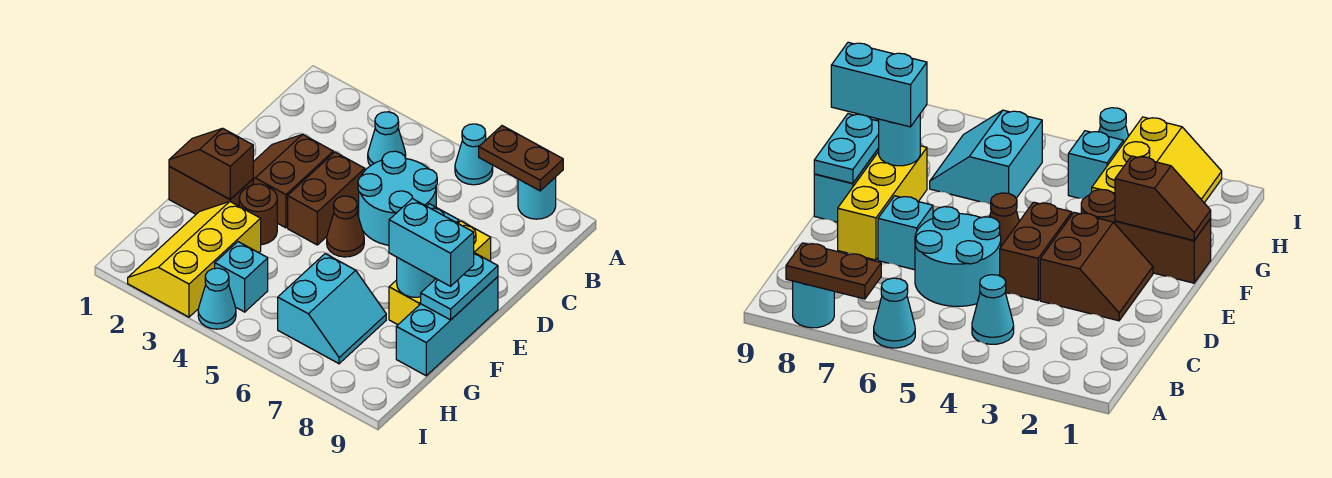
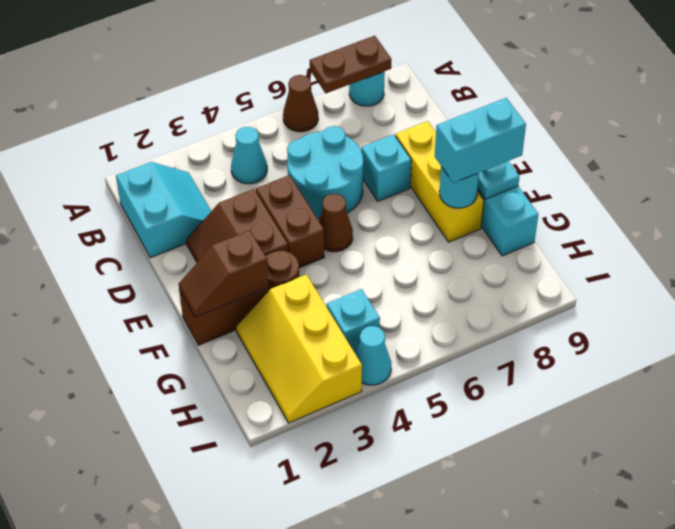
cyan cone A6 level 1 -> brown cone A6 level 1
cyan slope G6:H7 level 1 top 6 -> cyan slope B1:C2 level 1 top 1

